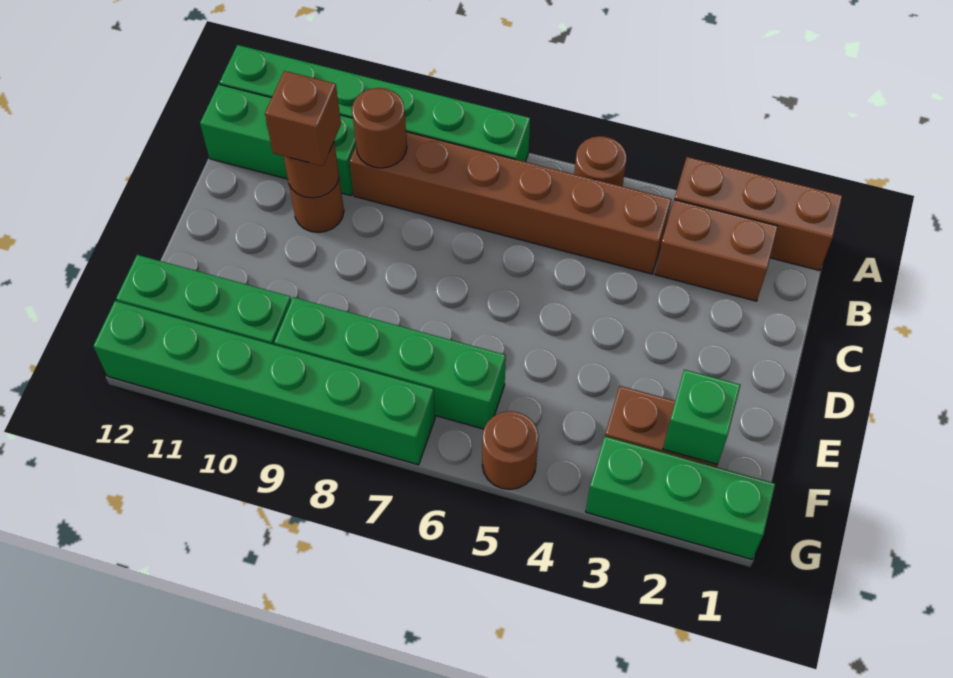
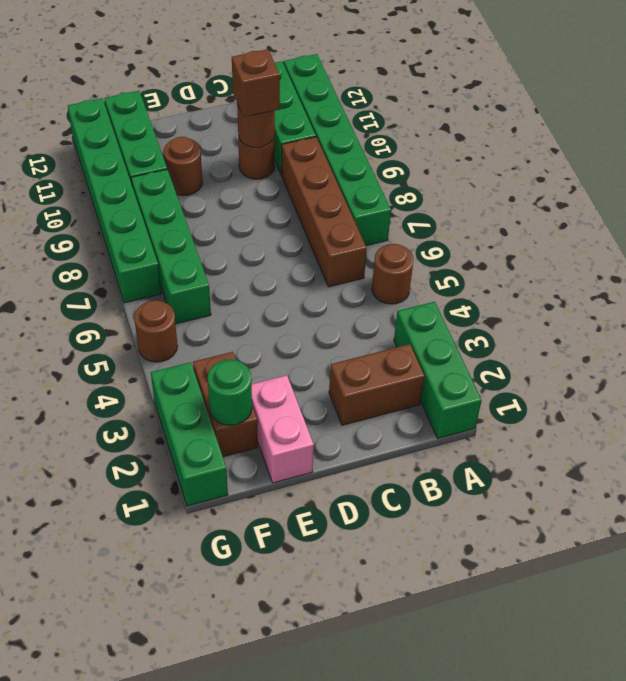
brown brick A1:A3 level 1 -> green brick A1:A3 level 1
brown brick B2:B3 level 1 -> brown brick B2:C2 level 1
brown brick B4:B9 level 1 -> brown brick B6:B9 level 1
brown round brick B9 level 2 -> brown round brick E10 level 1
none -> pink brick E1:E2 level 1
green brick F2 level 2 -> green round brick F2 level 2

